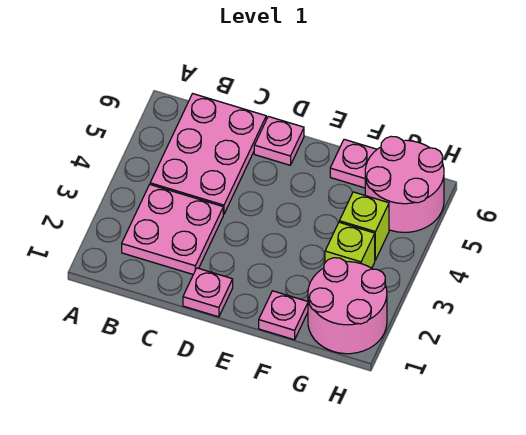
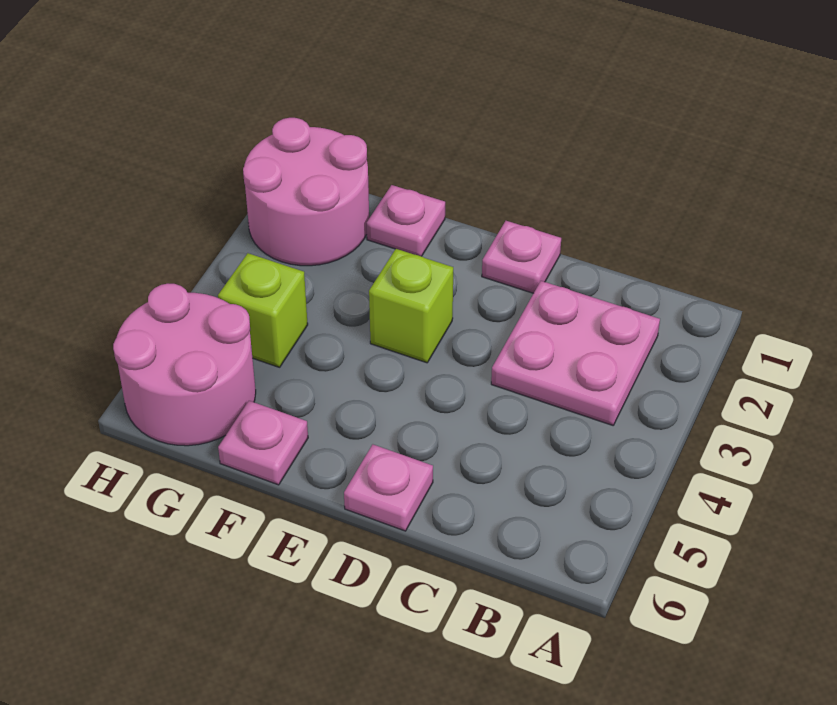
pink plate B4:C6 level 1 -> none
lime brick G3 level 1 -> lime brick E3 level 1

